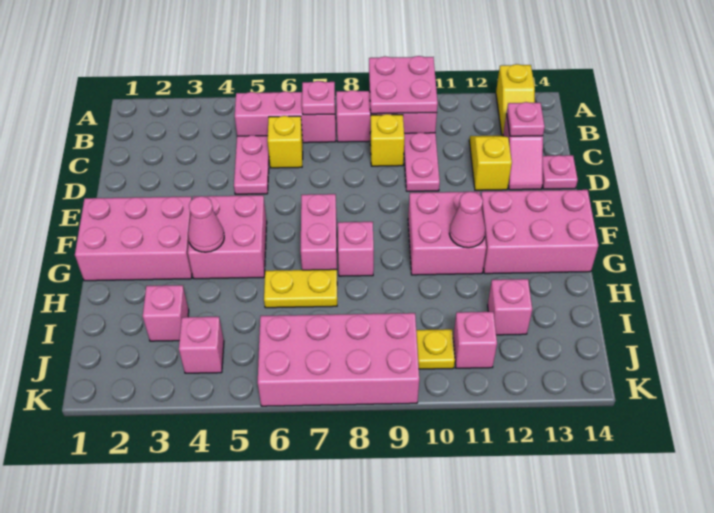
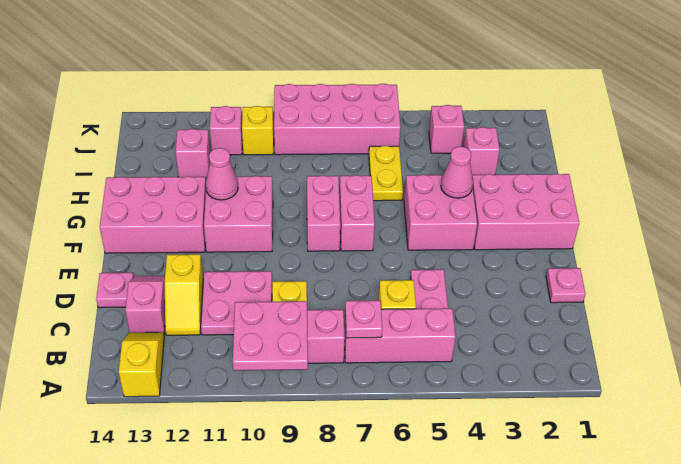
pink plate C10:D10 level 1 -> pink plate C10:D11 level 1
pink plate C13 level 2 -> pink plate D1 level 1
pink brick G8 level 1 -> pink brick F8:G8 level 1
yellow plate H6:H7 level 1 -> yellow plate H6:I6 level 1
yellow plate J10 level 1 -> yellow brick J10 level 1

